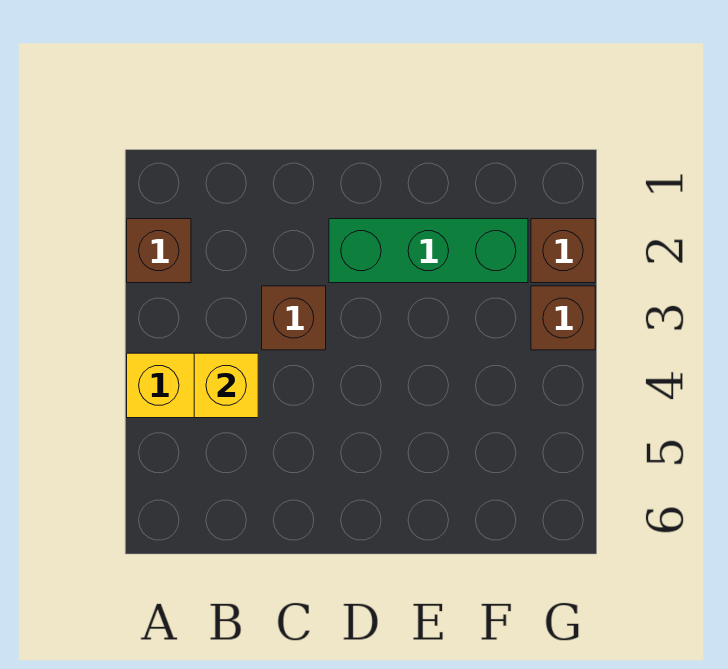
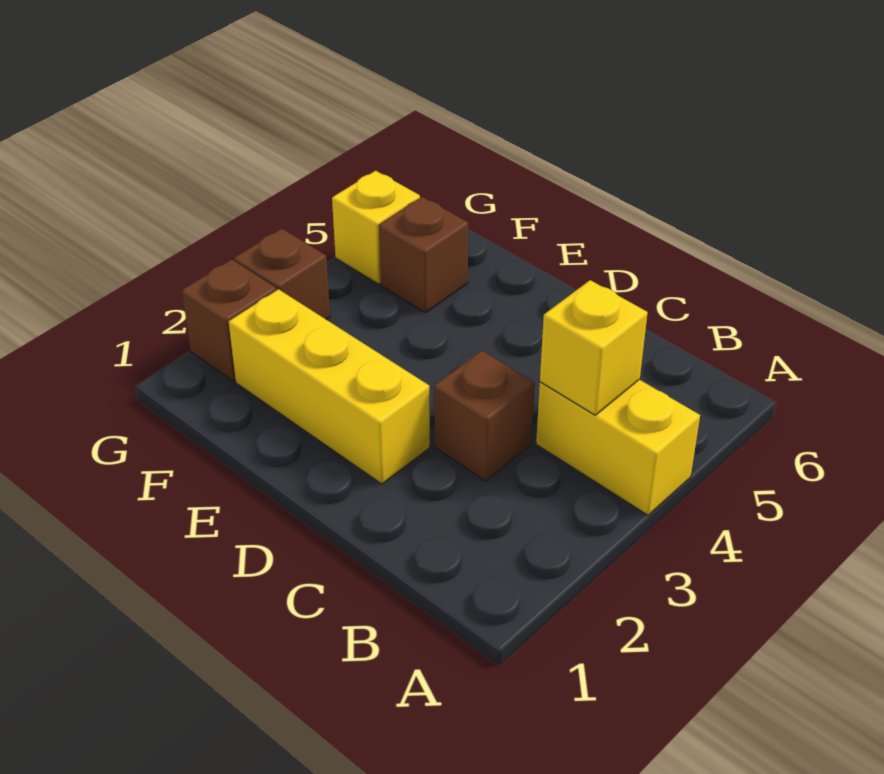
brown brick A2 level 1 -> brown brick F5 level 1
green brick D2:F2 level 1 -> yellow brick D2:F2 level 1
none -> yellow brick G5 level 1

